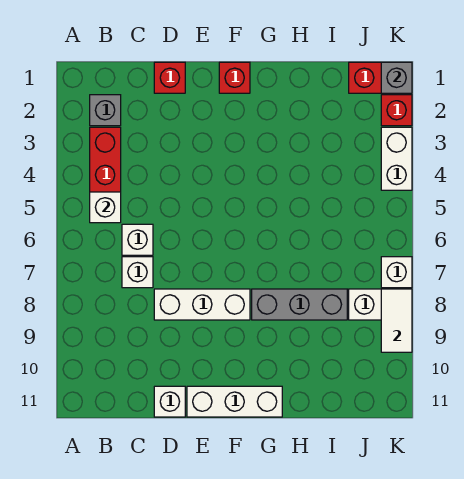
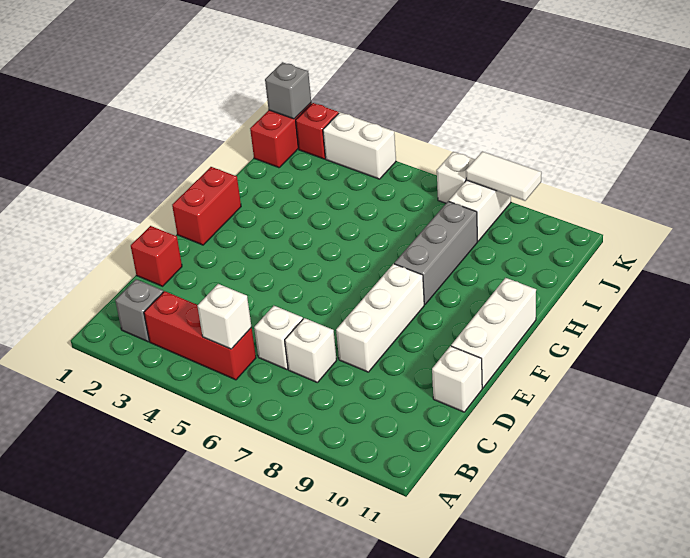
red brick F1 level 1 -> red brick F1:G1 level 1

